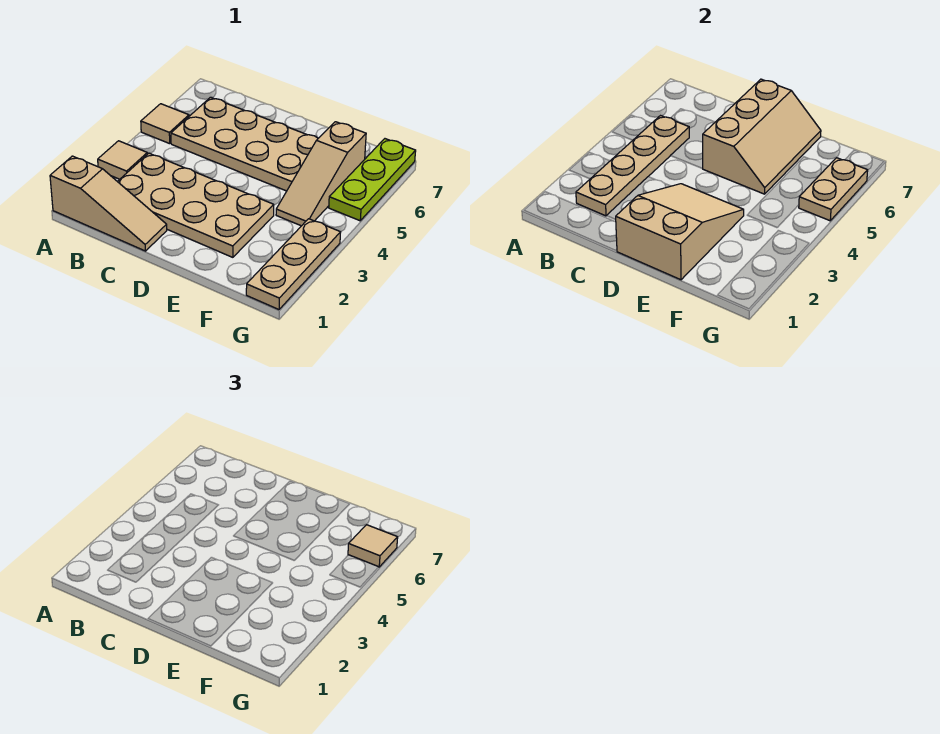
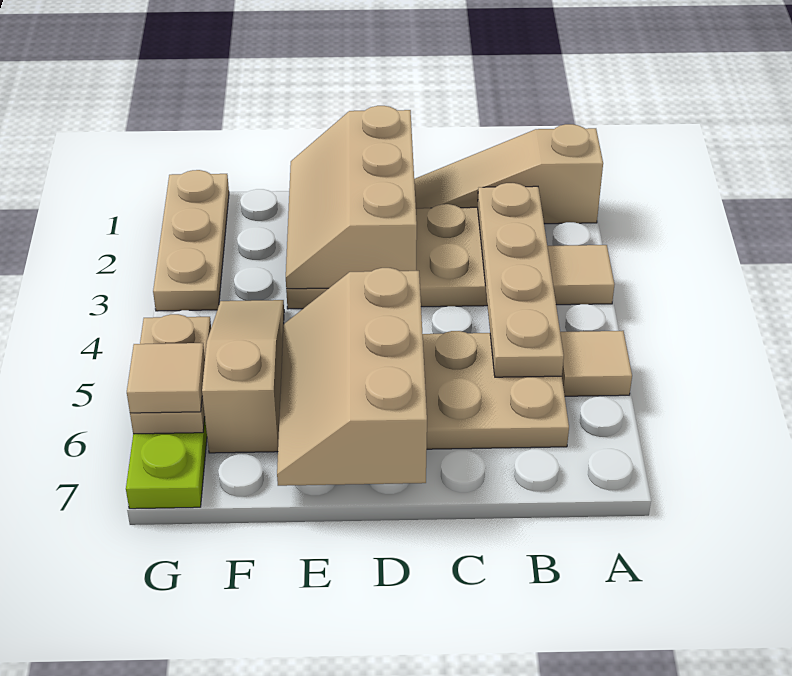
tan slope D1:E3 level 2 top 1 -> tan slope D1:E3 level 2 top D

